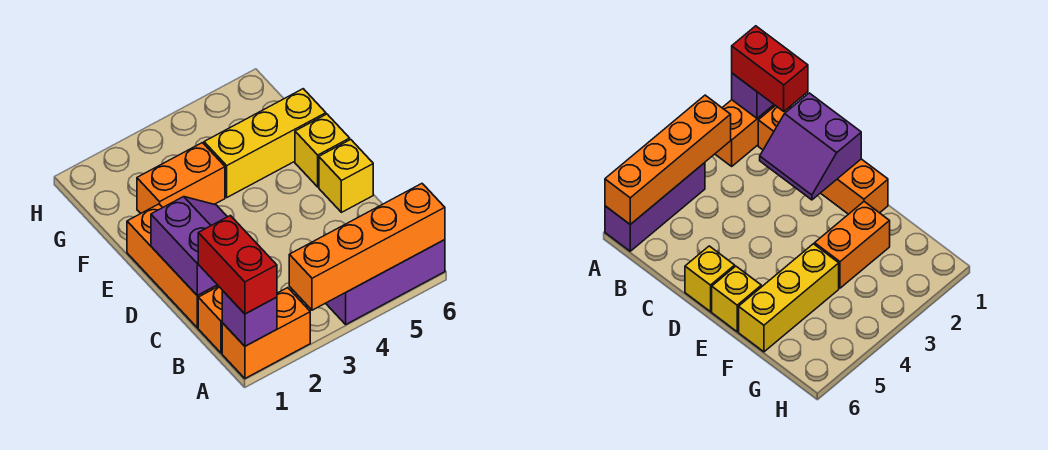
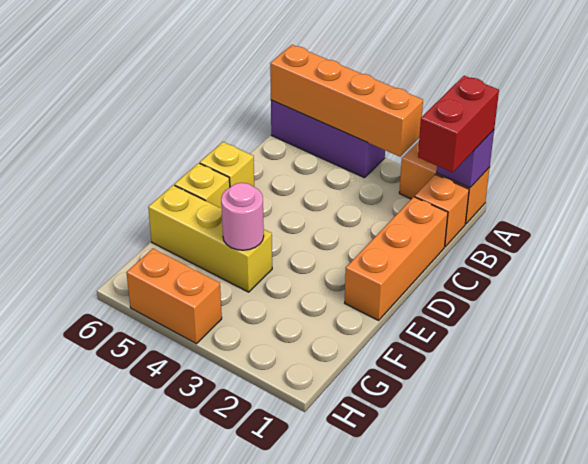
purple slope C1:D2 level 2 top 1 -> none
orange brick F2:F3 level 1 -> orange brick H4:H5 level 1
none -> pink round brick F4 level 2

